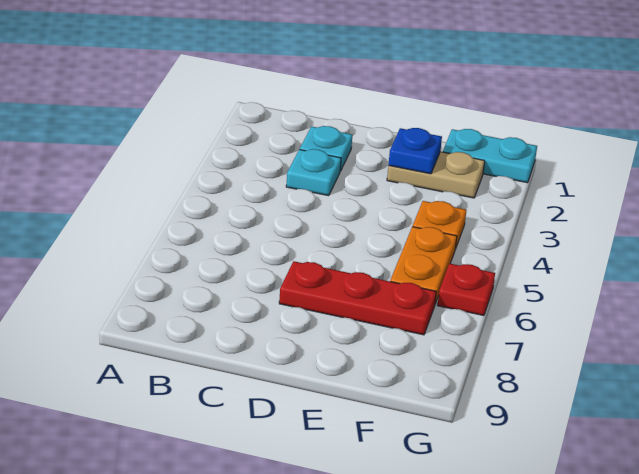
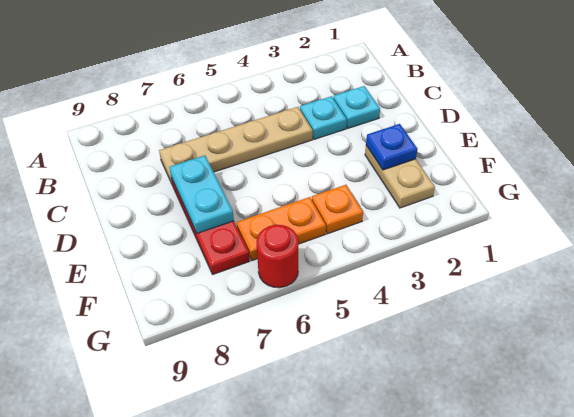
none -> tan plate C4:C7 level 1
cyan plate F1:G1 level 1 -> cyan plate D7:E7 level 2
red plate G6 level 1 -> red round brick G6 level 1

